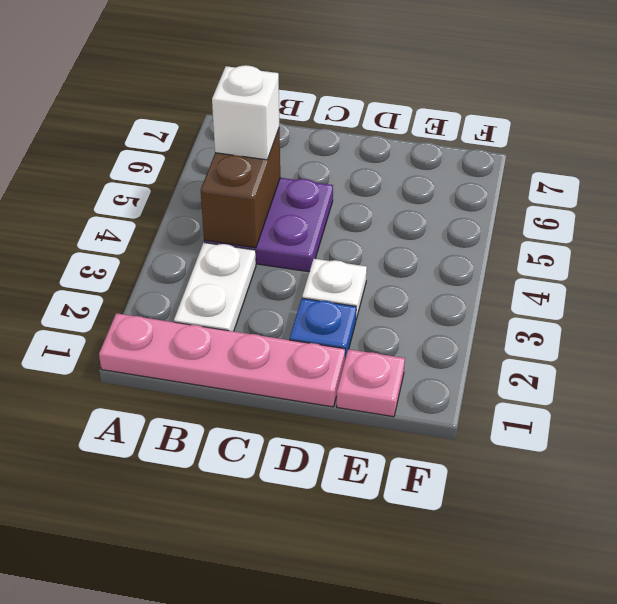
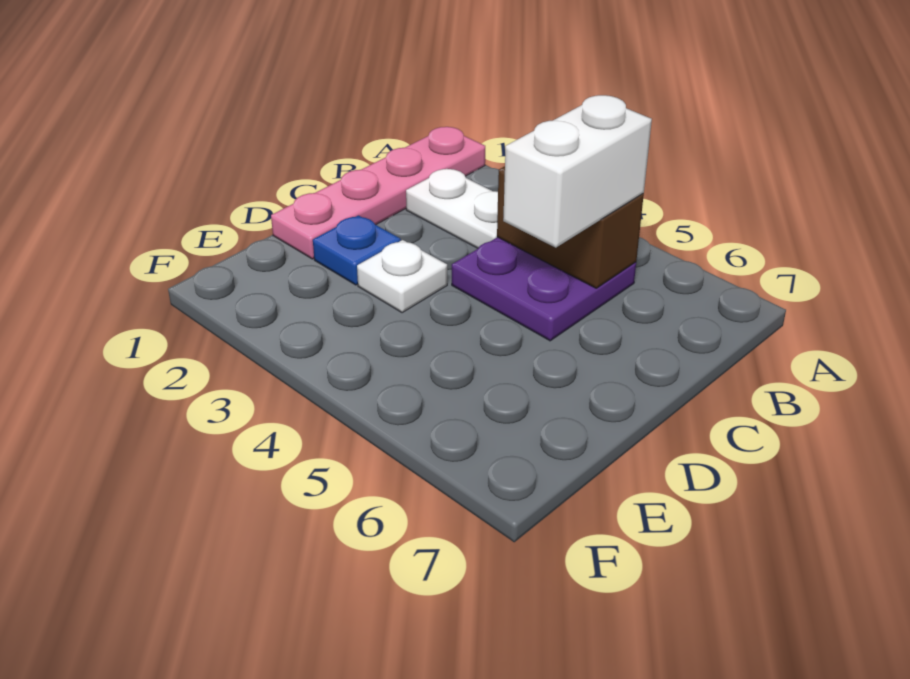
white brick B5 level 3 -> white brick B5:C5 level 3
pink plate E1 level 1 -> none

